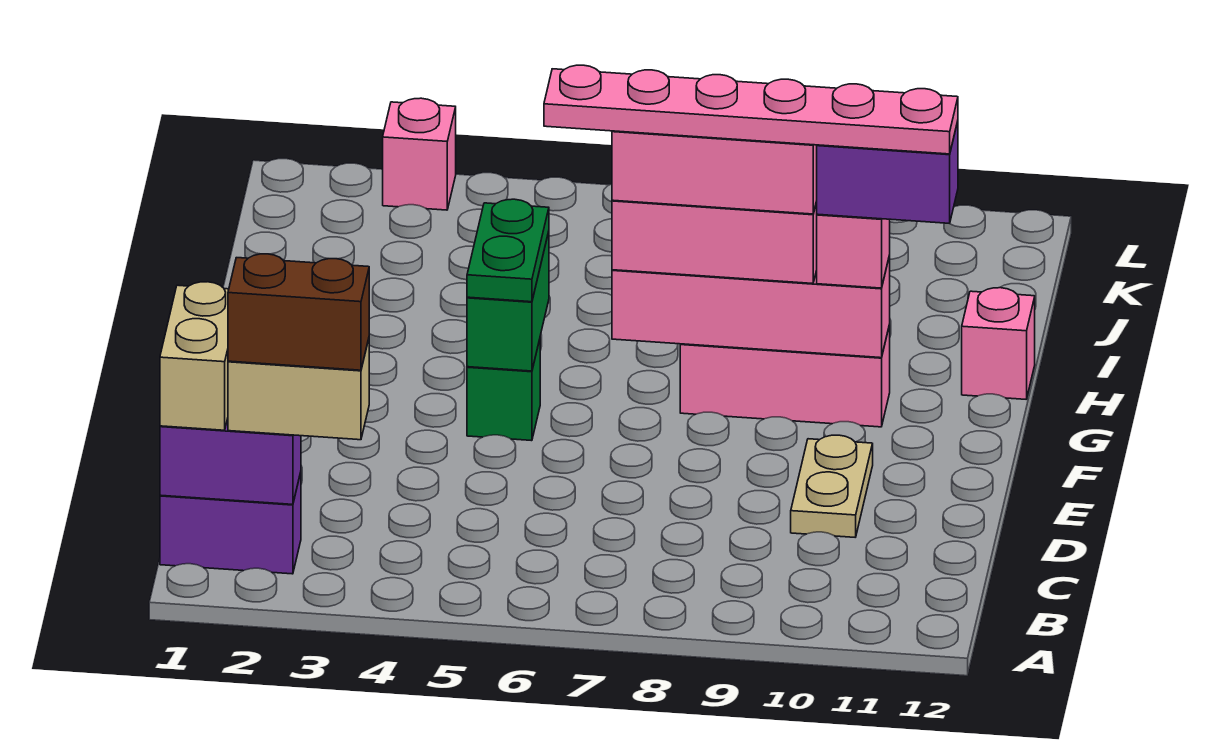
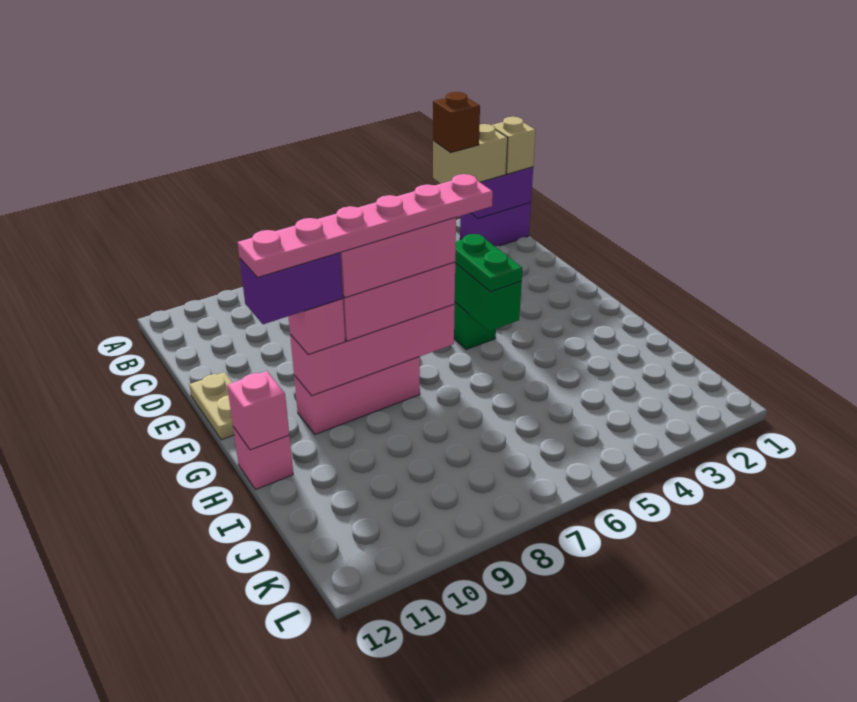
tan brick B1:C1 level 3 -> tan brick B1 level 3
brown brick B2:B3 level 4 -> brown brick B3 level 4
tan plate D10:E10 level 1 -> tan plate E12:F12 level 1
pink brick L3 level 1 -> pink brick H12 level 2

